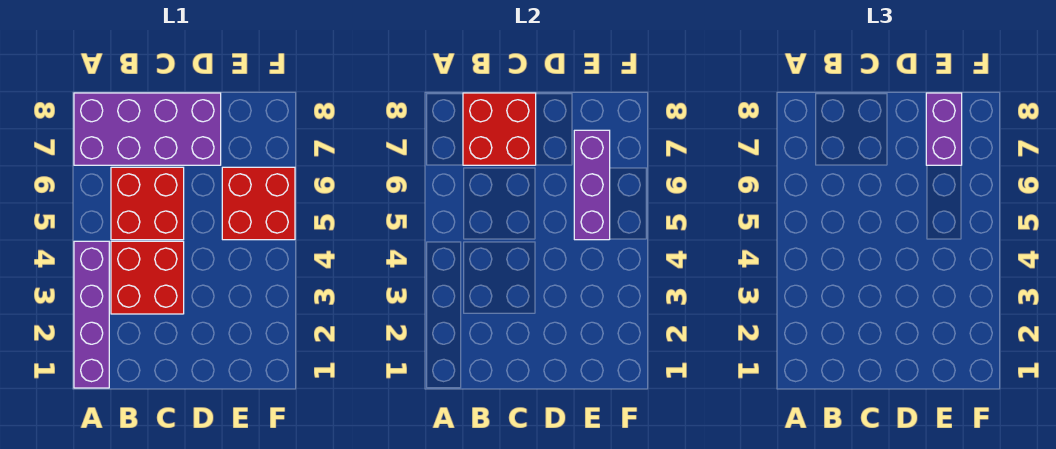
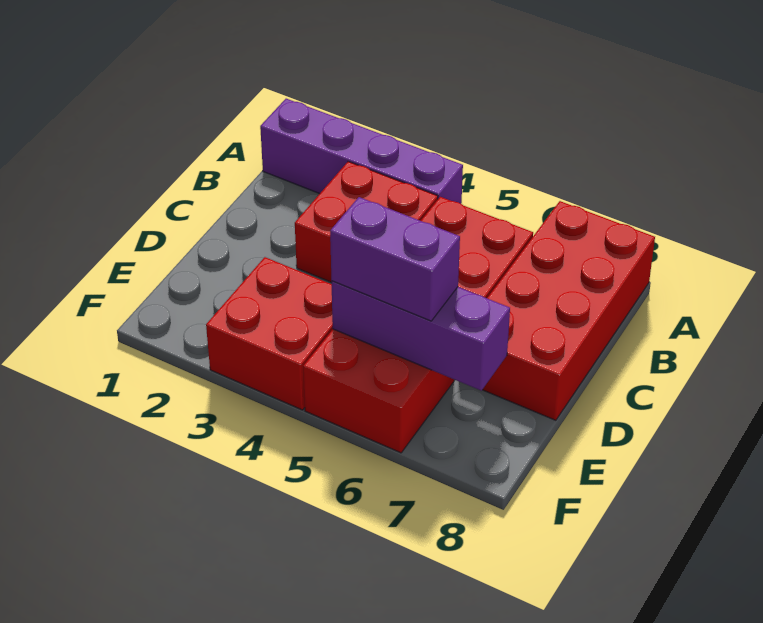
purple brick A7:D8 level 1 -> red brick A7:D8 level 1
red brick B7:C8 level 2 -> red brick E3:F4 level 1
purple brick E7:E8 level 3 -> purple brick E5:E6 level 3

